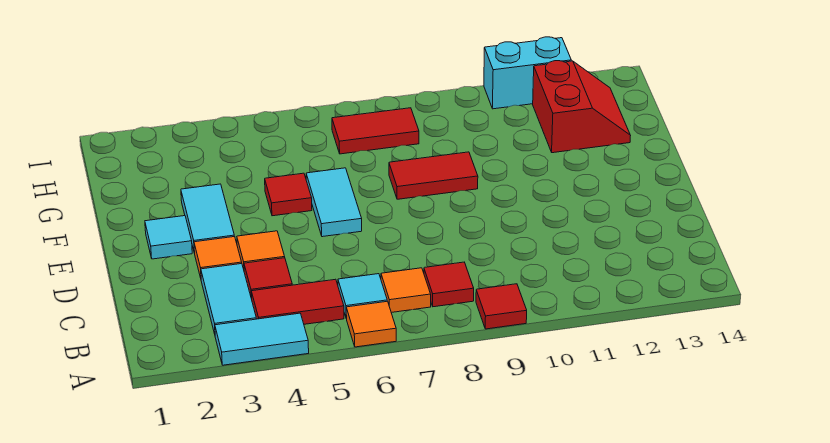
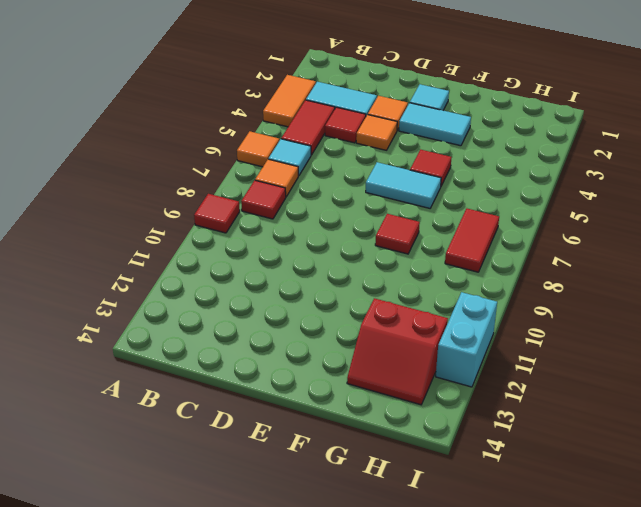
cyan tile A3:A4 level 1 -> orange tile A3:A4 level 1
red tile F8:F9 level 1 -> red tile F8 level 1

